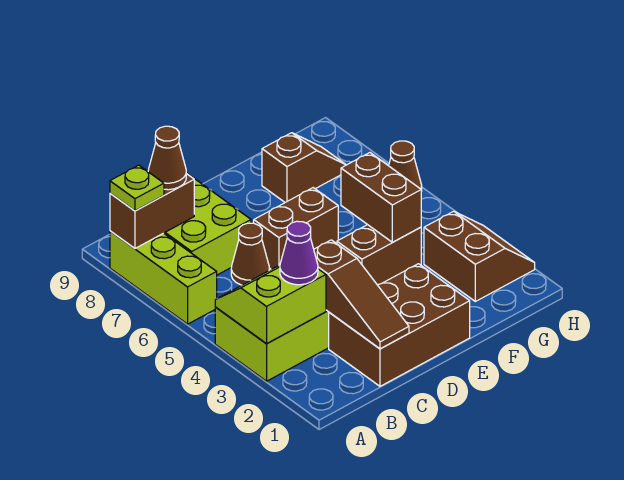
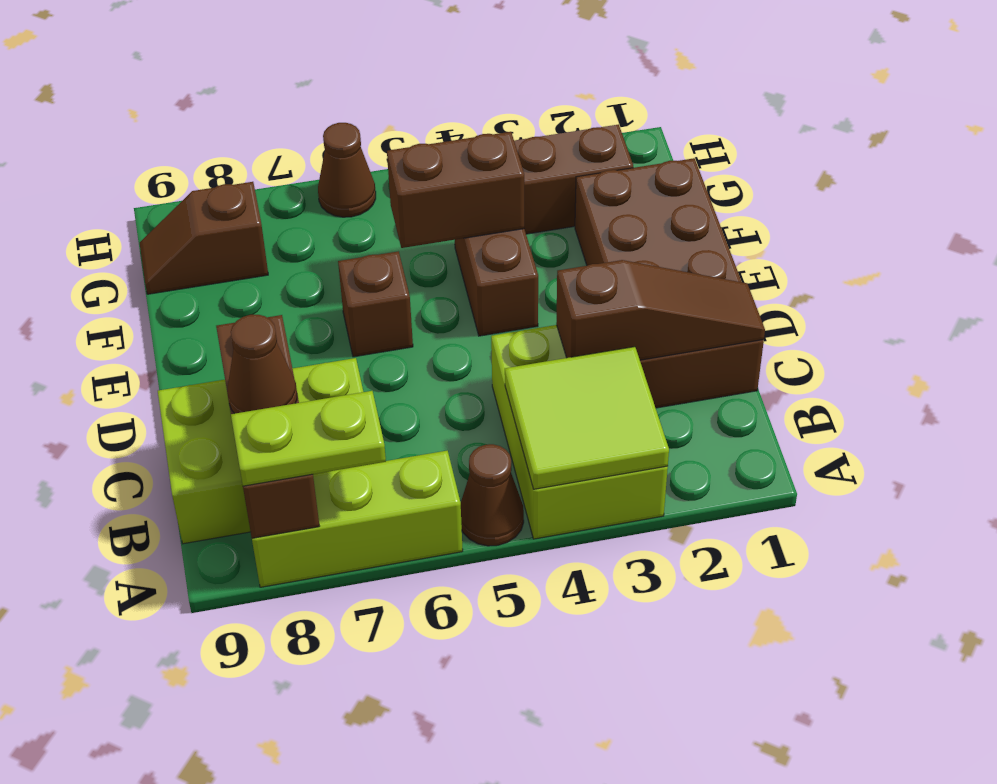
lime slope A3:B4 level 2 top 3 -> lime tile A3:B4 level 2
brown brick A8:B8 level 2 -> brown brick A8:C8 level 2
lime plate A8 level 3 -> lime plate A7:A8 level 3
purple cone B3 level 3 -> none
brown brick C1:E2 level 1 -> brown brick C1:F2 level 1
brown cone C6 level 1 -> brown cone A5 level 1
brown brick D6:E6 level 1 -> brown brick E6 level 1
brown slope F8:G8 level 1 top F -> brown slope G8:G9 level 1 top 8

